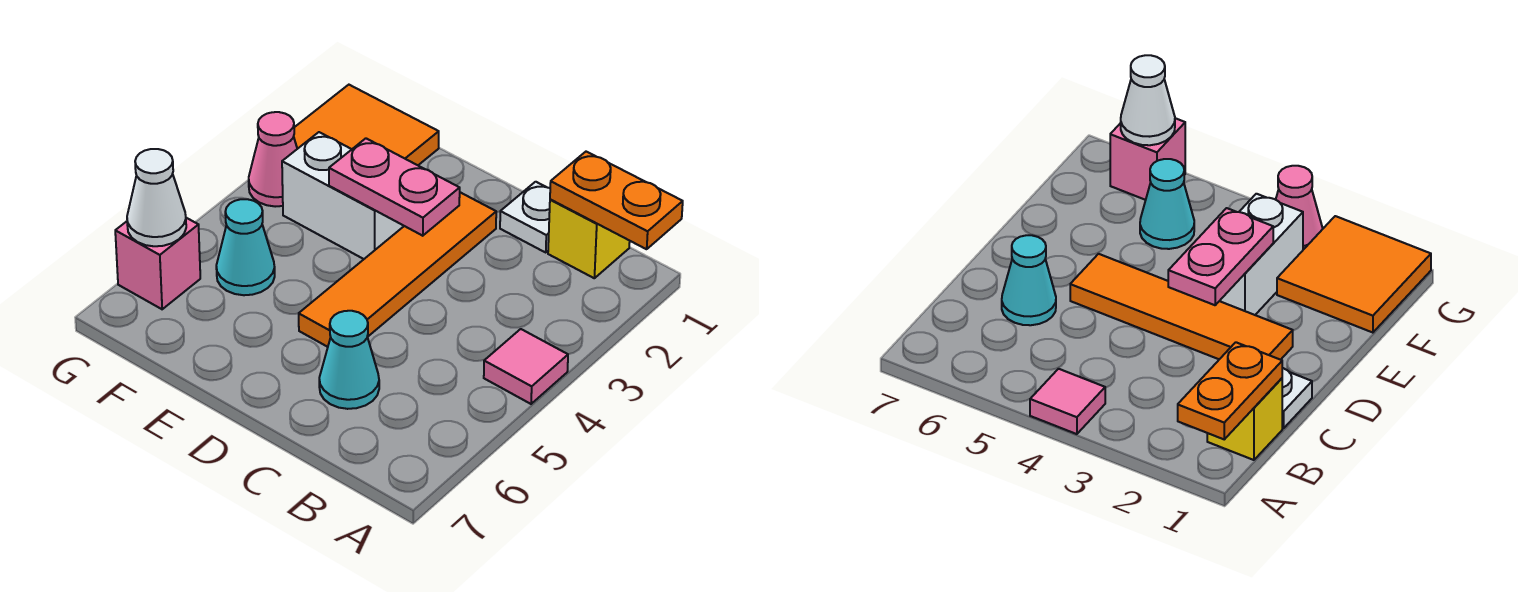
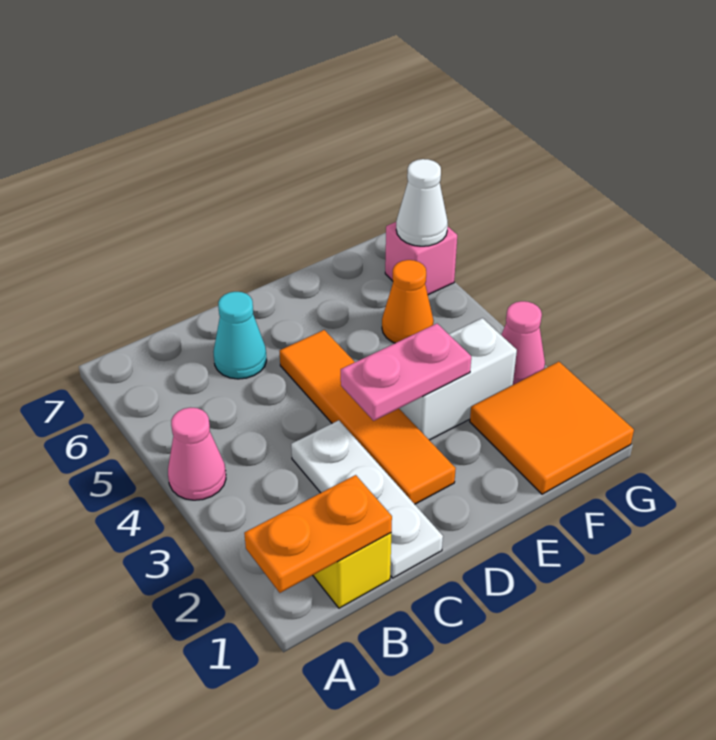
pink tile A4 level 1 -> pink cone A4 level 1
white plate C1 level 1 -> white plate C1:C3 level 1
cyan cone F5 level 1 -> orange cone F5 level 1

